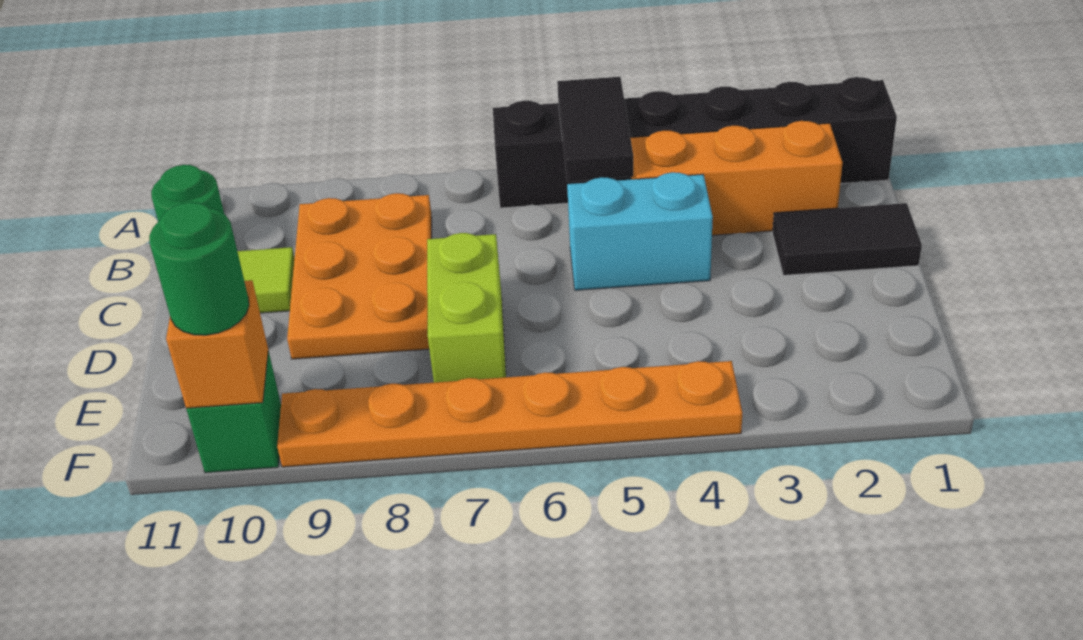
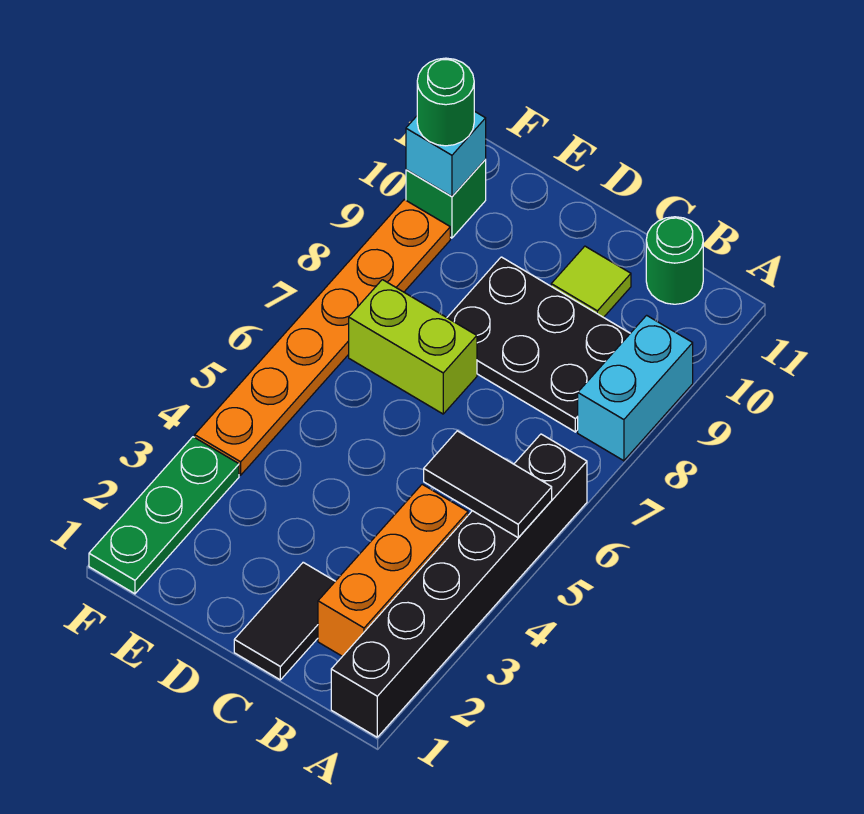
orange plate B8:D9 level 1 -> black plate B8:D9 level 1
cyan brick C4:C5 level 1 -> cyan brick A8:A9 level 1
none -> green plate F1:F3 level 1
orange brick F10 level 2 -> cyan brick F10 level 2

